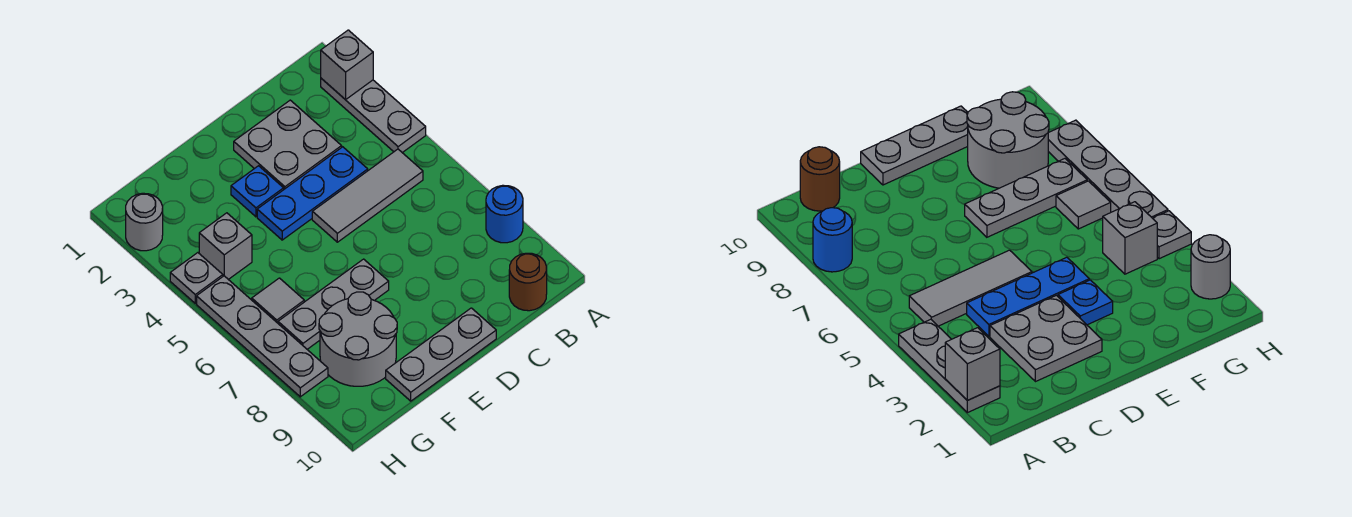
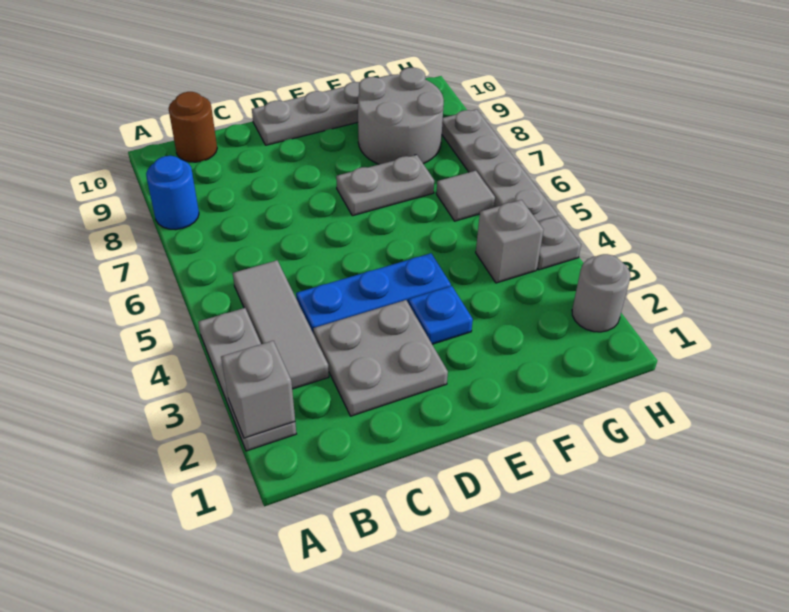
grey tile B5:D5 level 1 -> grey tile B3:B5 level 1
grey plate E7:G7 level 1 -> grey plate E7:F7 level 1

